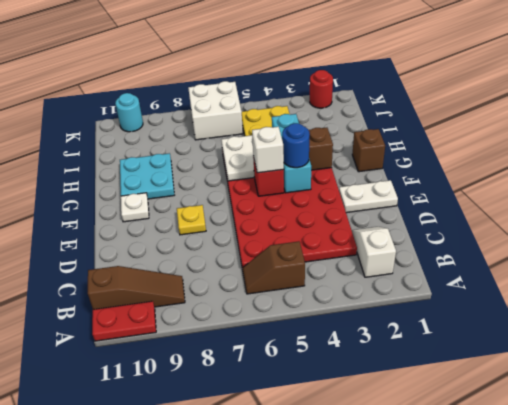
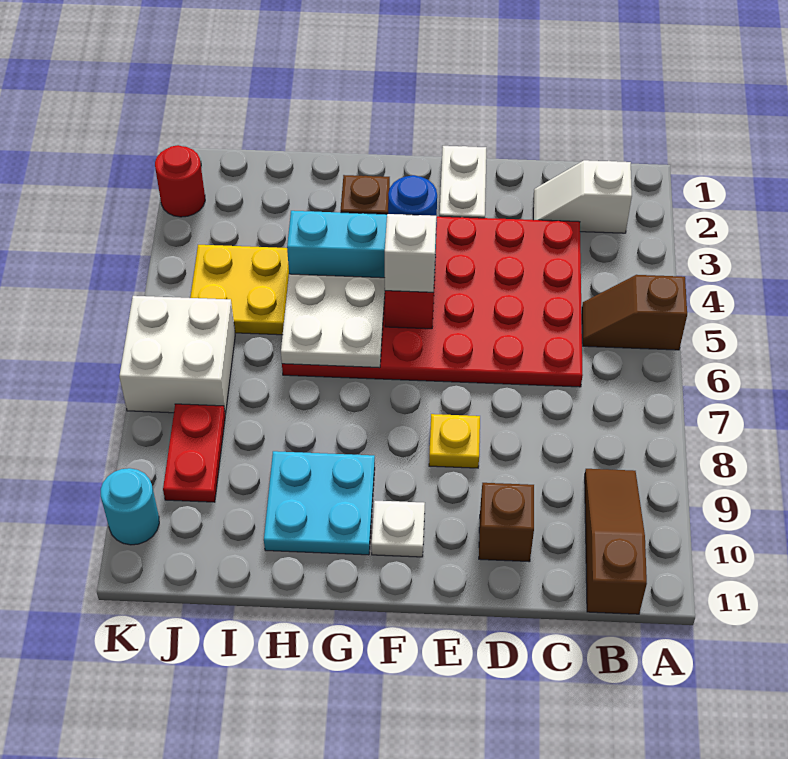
red plate A10:A11 level 1 -> red plate J8:J9 level 1
brown slope B5:B6 level 1 top 5 -> brown slope A5:B5 level 1 top A
brown brick G1 level 1 -> brown brick D10 level 1

